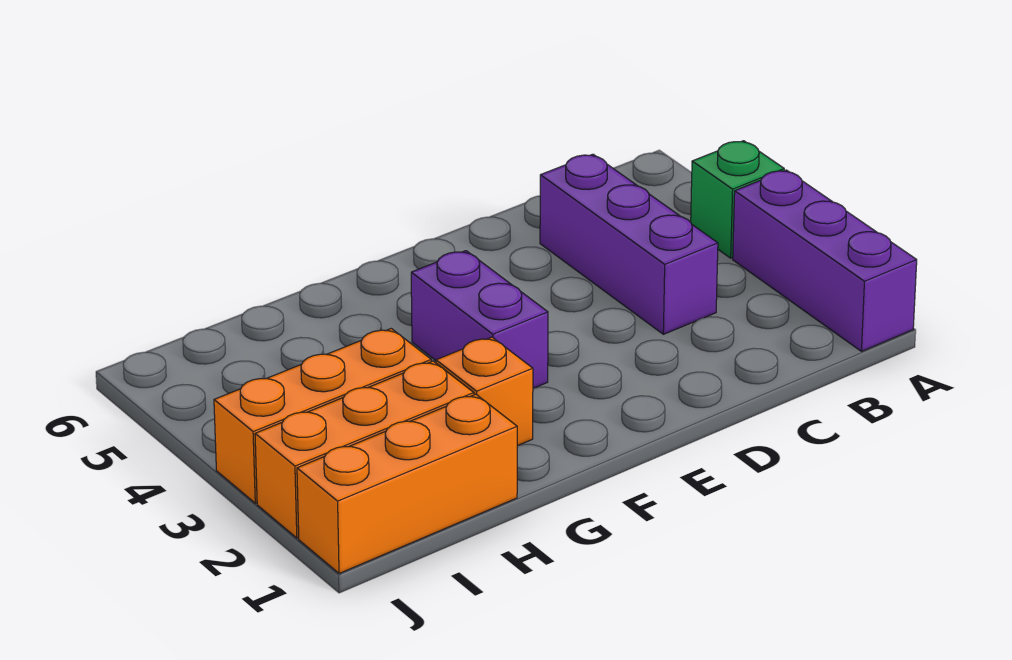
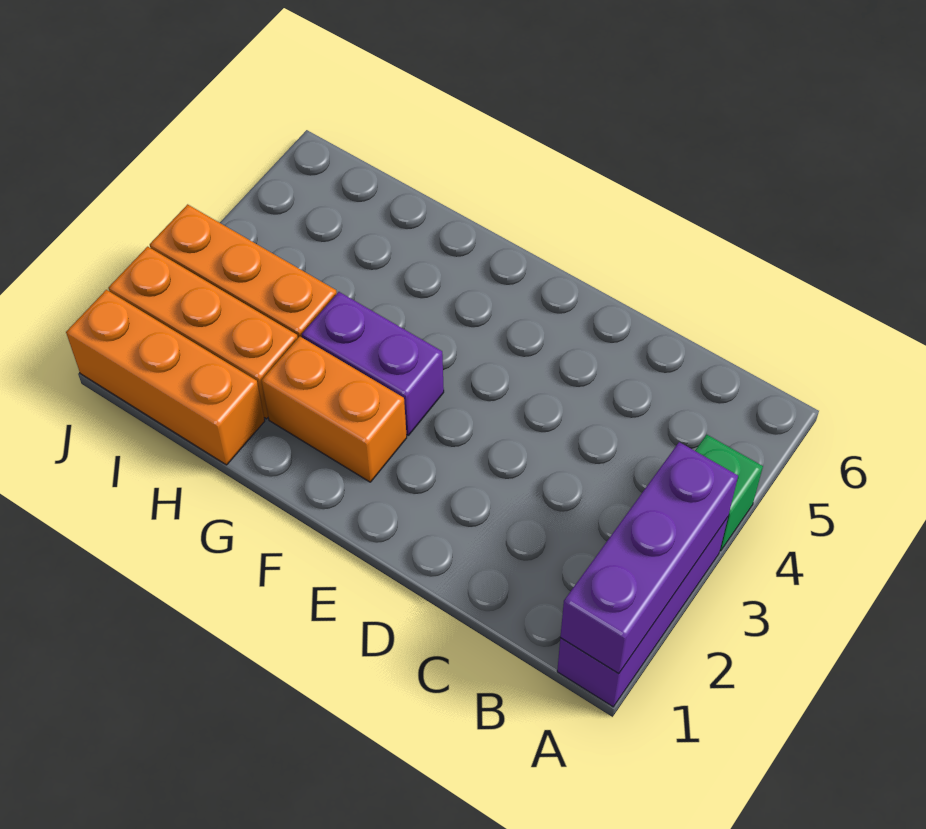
purple brick C3:C5 level 1 -> purple brick A1:A3 level 2
purple brick F3:F4 level 1 -> purple brick F3:G3 level 1
orange brick G2 level 1 -> orange brick F2:G2 level 1

